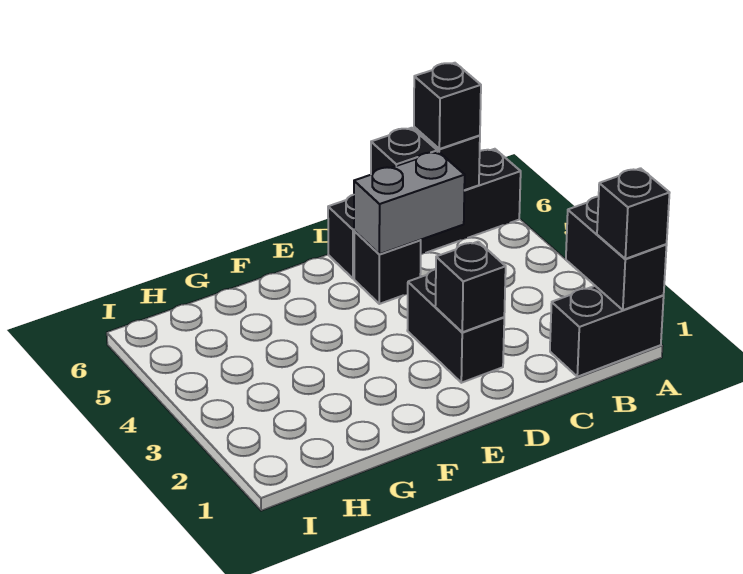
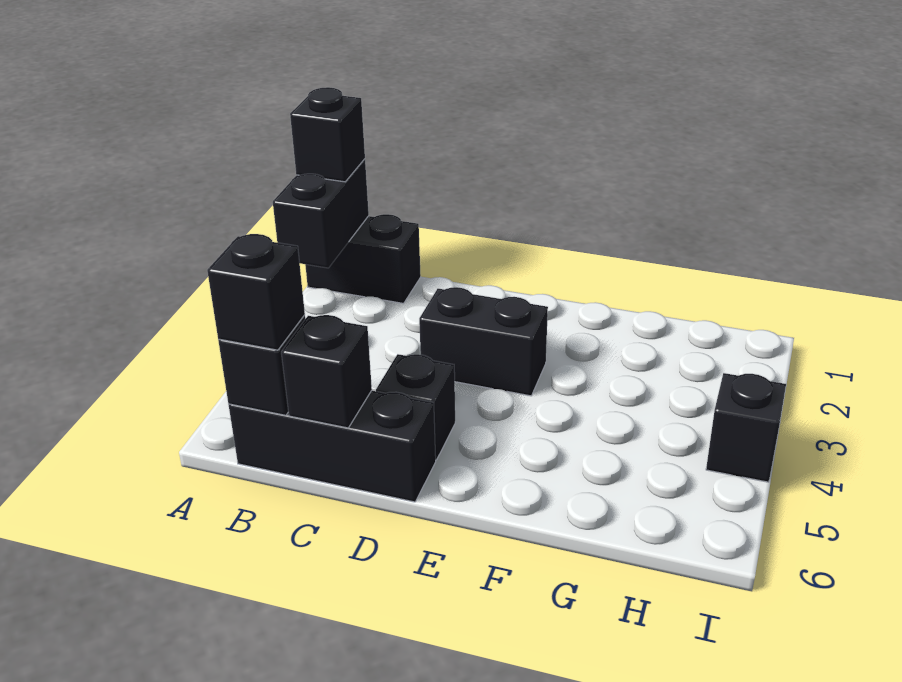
black brick A6:D6 level 1 -> black brick B6:D6 level 1
grey brick C5:D5 level 2 -> none
black brick D2:D3 level 1 -> black brick D3:E3 level 1
black brick D2 level 2 -> black brick I4 level 1

